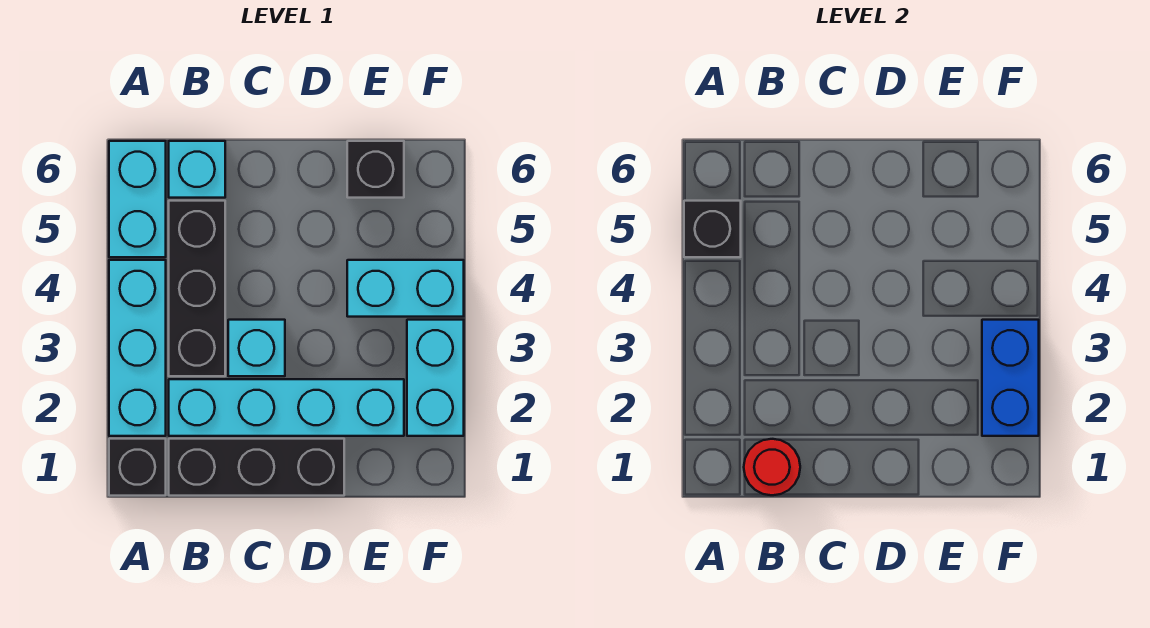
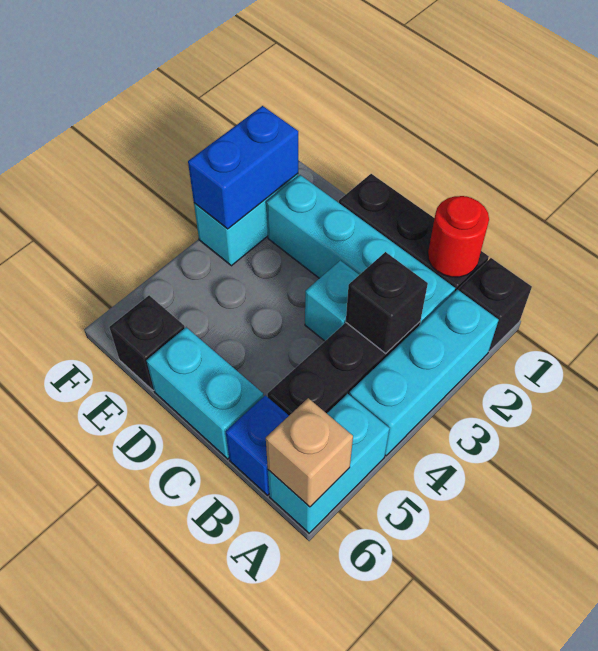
black brick A5 level 2 -> black brick B3 level 2
none -> tan brick A6 level 2
cyan brick B6 level 1 -> blue brick B6 level 1
cyan brick E4:F4 level 1 -> cyan brick C6:D6 level 1

